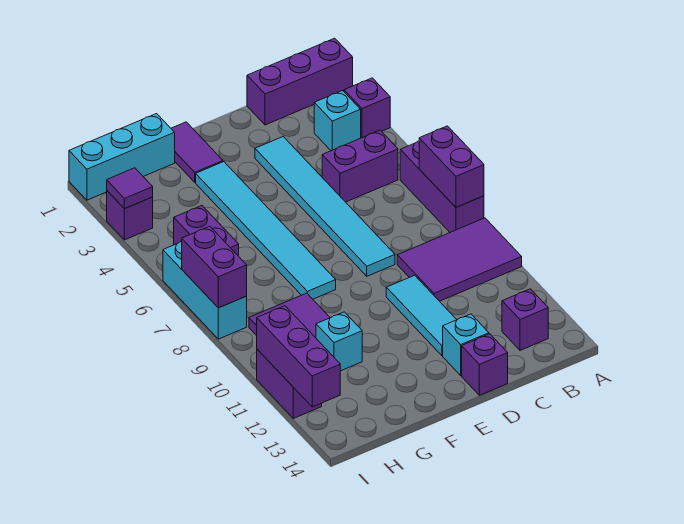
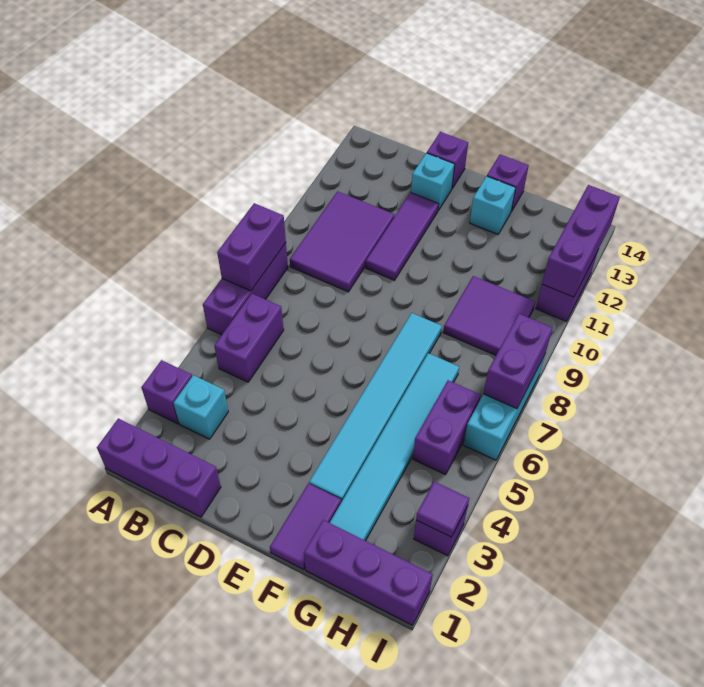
purple tile A9:C10 level 1 -> purple tile B9:C11 level 1
purple brick B5:C5 level 1 -> purple brick B5:B6 level 1
purple brick B13 level 1 -> purple brick F14 level 1
cyan tile D3:D8 level 1 -> cyan tile G2:G7 level 1
cyan tile D10:D12 level 1 -> purple tile D10:D12 level 1
cyan brick G1:I1 level 1 -> purple brick G1:I1 level 1
cyan brick G11 level 1 -> cyan brick F13 level 1

